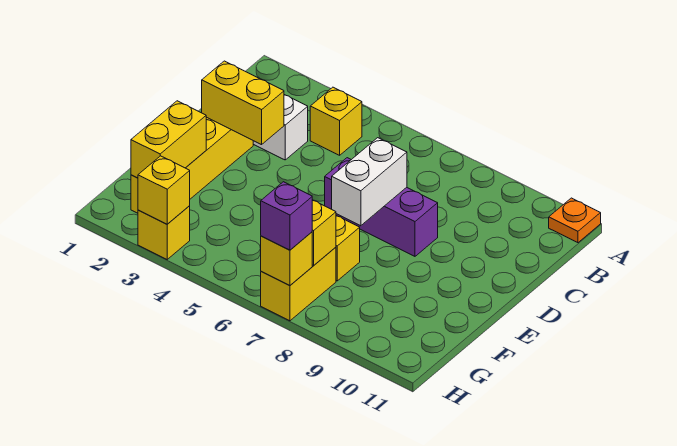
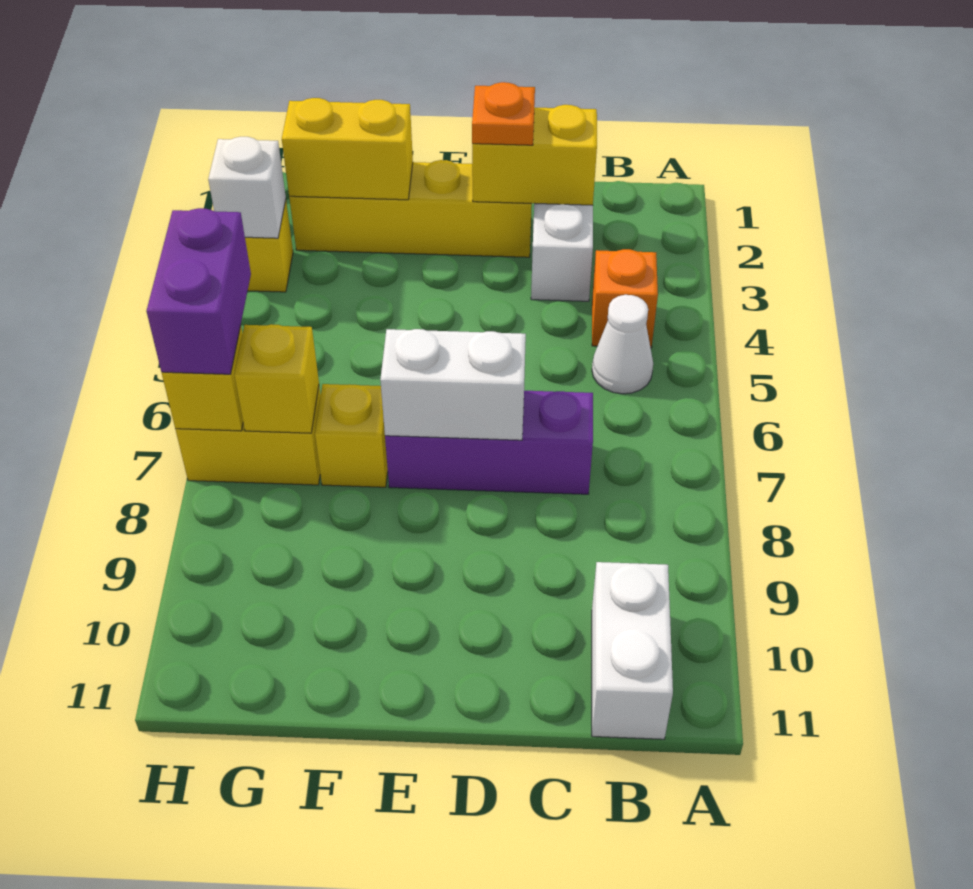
orange plate A11 level 1 -> orange plate D2 level 3
yellow brick B4 level 1 -> orange brick B4 level 1
none -> white cone B5 level 1
none -> white brick B10:B11 level 1
yellow brick D2:D3 level 2 -> yellow brick C2:D2 level 2
purple brick D6:D8 level 1 -> purple brick C7:E7 level 1
yellow brick H3 level 2 -> white brick H3 level 2
purple brick H7 level 3 -> purple brick H6:H7 level 3

